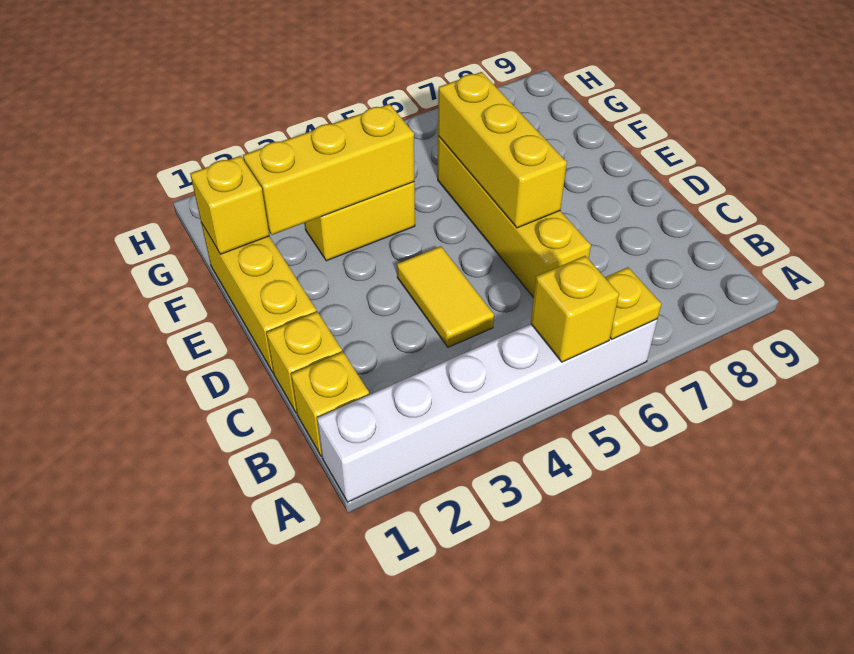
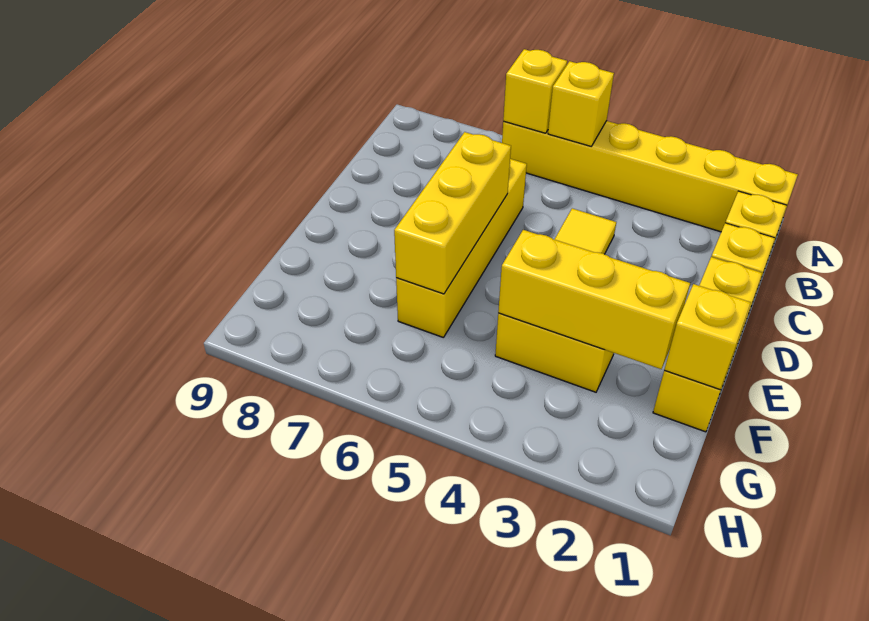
white brick A1:A6 level 1 -> yellow brick A1:A6 level 1
yellow plate A6 level 2 -> yellow brick A6 level 2

